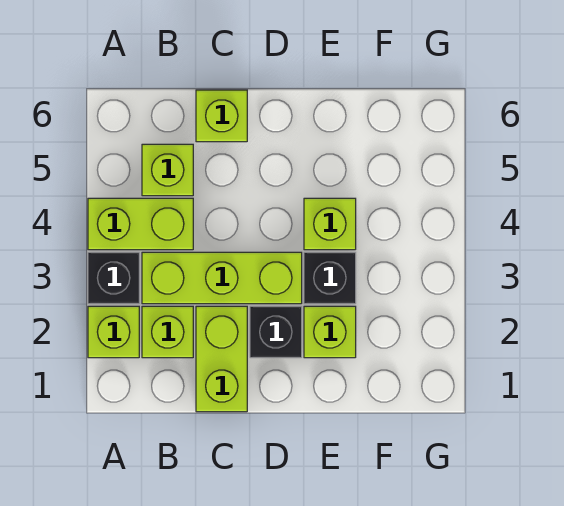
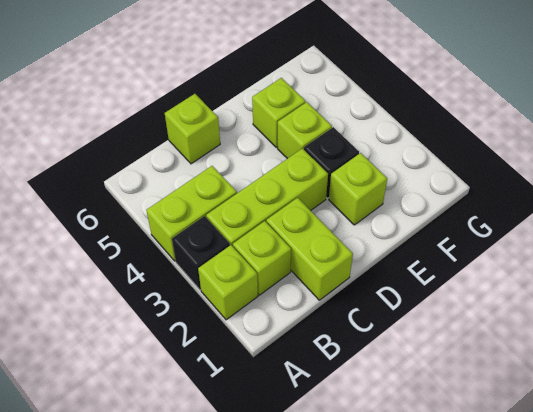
lime brick B5 level 1 -> lime brick E5 level 1
black brick D2 level 1 -> none

